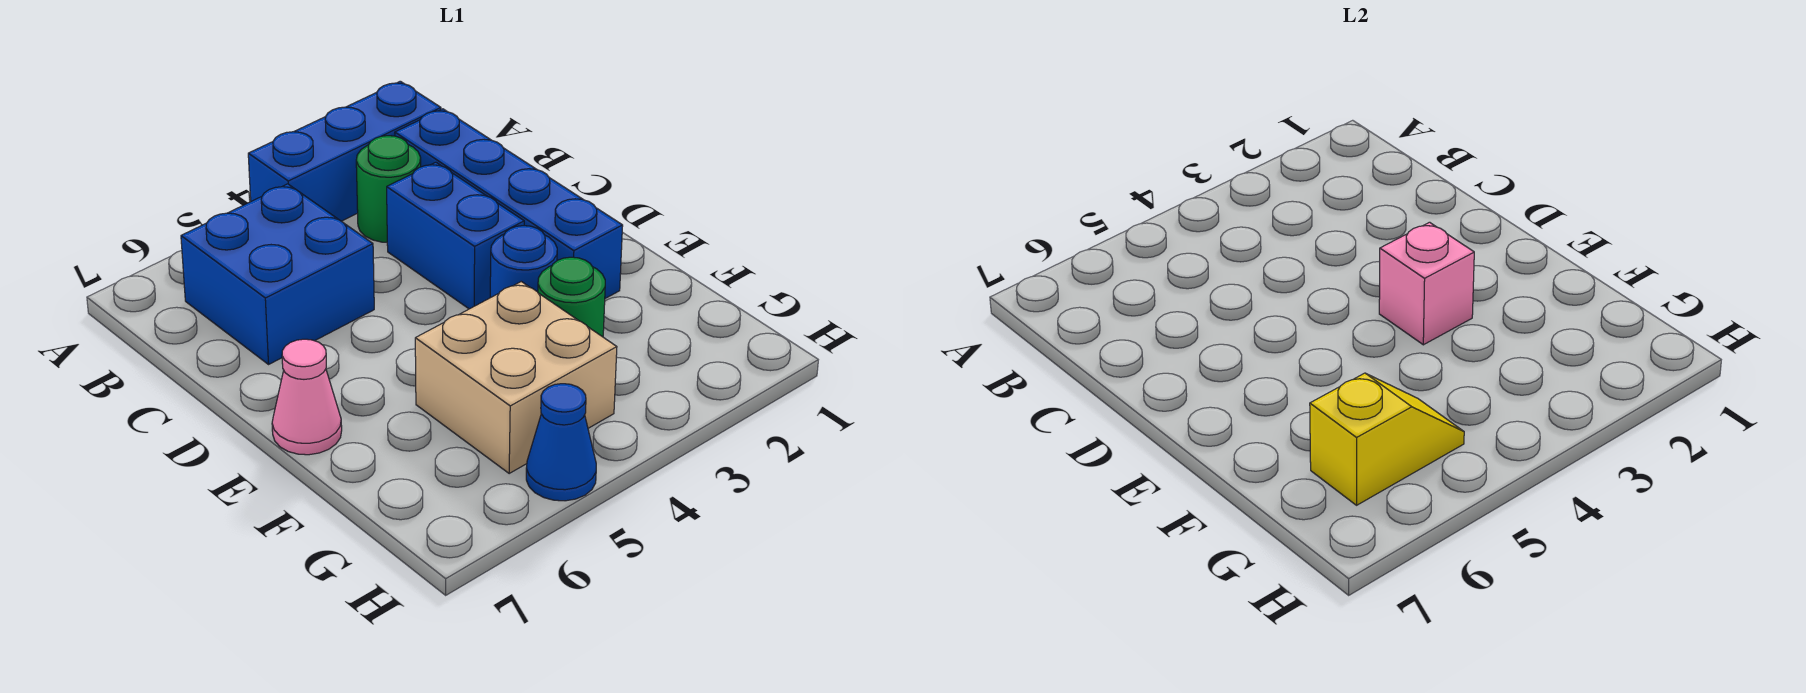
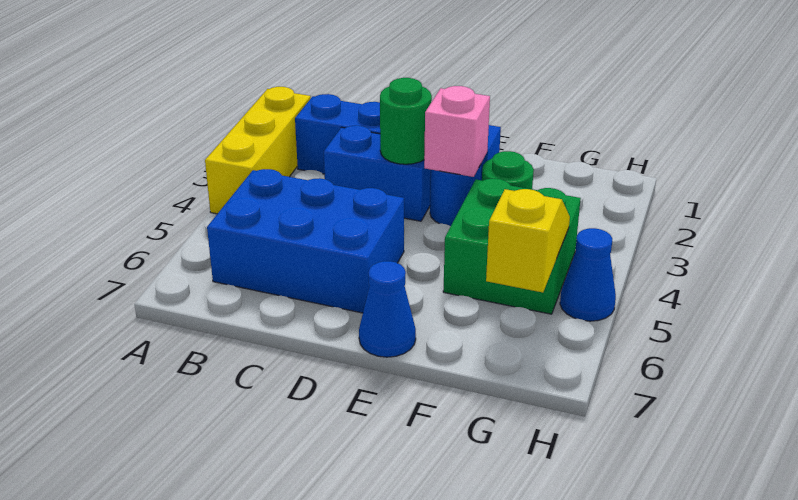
blue brick A2:A4 level 1 -> yellow brick A2:A4 level 1
green round brick B3 level 1 -> green round brick D3 level 2
blue brick B5:C6 level 1 -> blue brick B5:D6 level 1
pink cone E7 level 1 -> blue cone E7 level 1
tan brick F4:G5 level 1 -> green brick F4:G5 level 1

